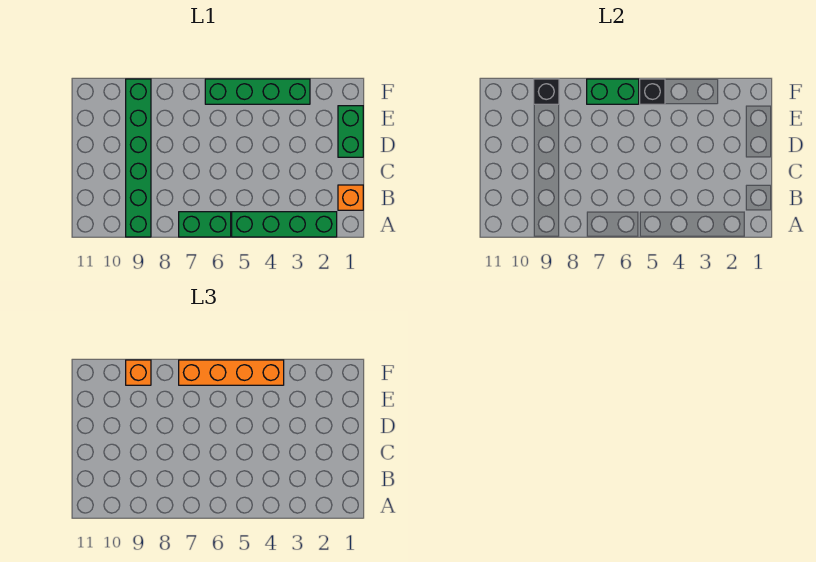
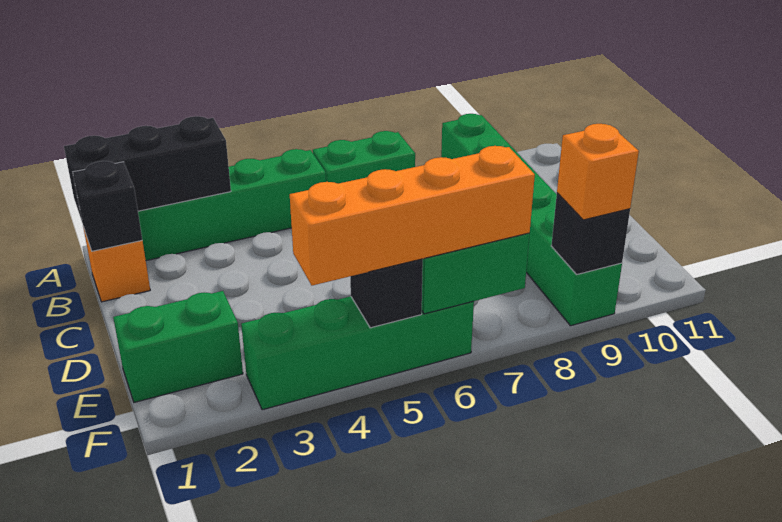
none -> black brick A1:A3 level 2
none -> black brick B1 level 2
green brick D1:E1 level 1 -> green brick E1:E2 level 1

